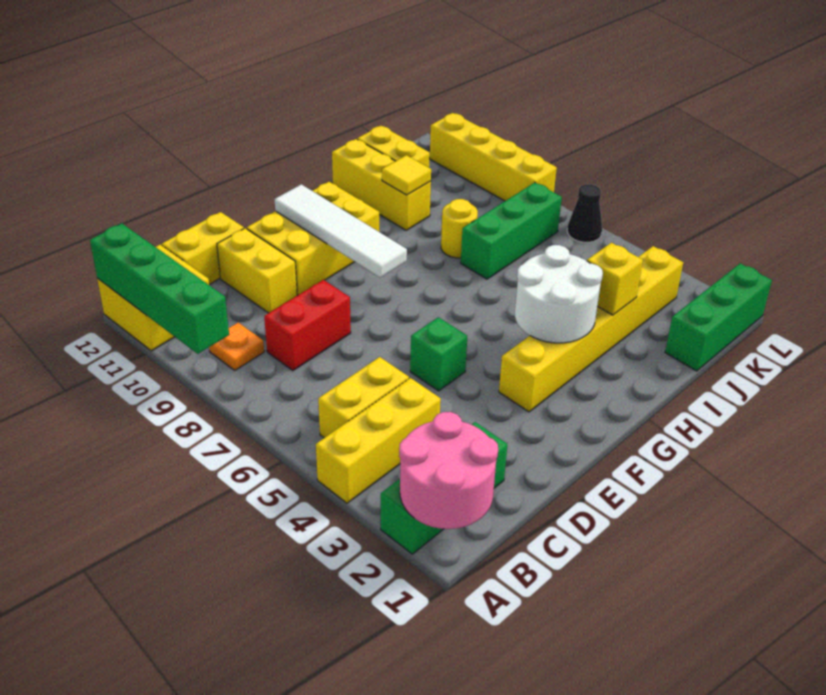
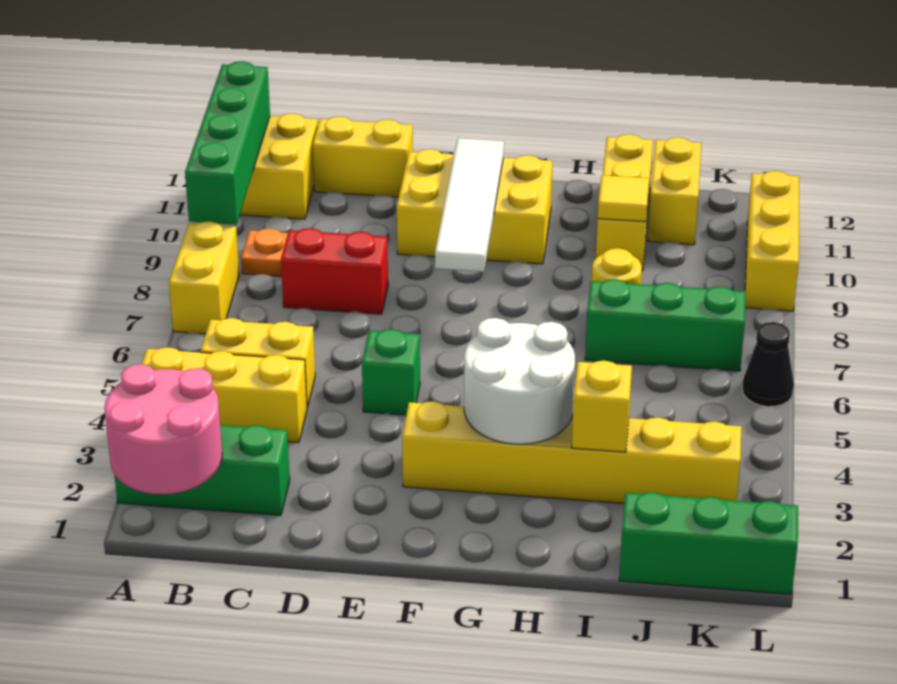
yellow brick D10:D11 level 1 -> yellow brick A7:A8 level 1
yellow brick L8:L11 level 1 -> yellow brick L9:L11 level 1

